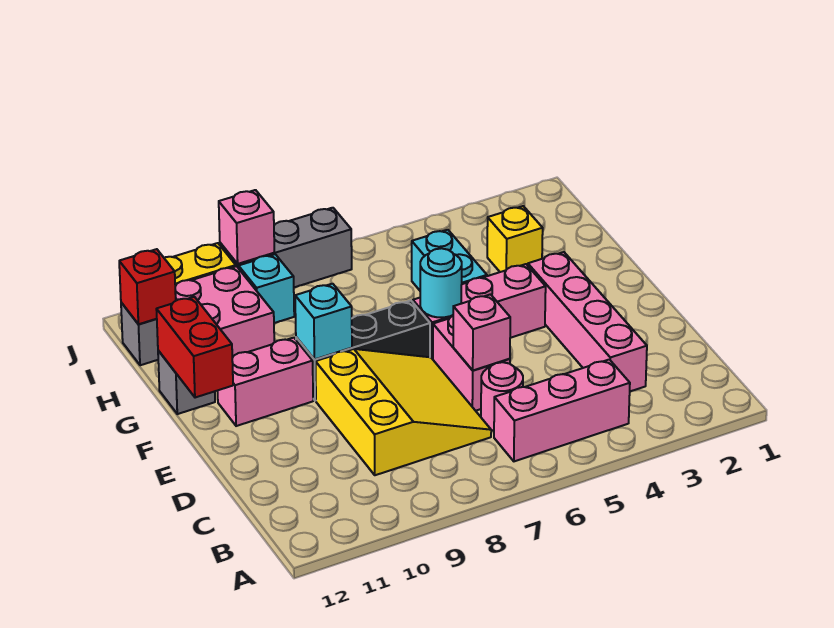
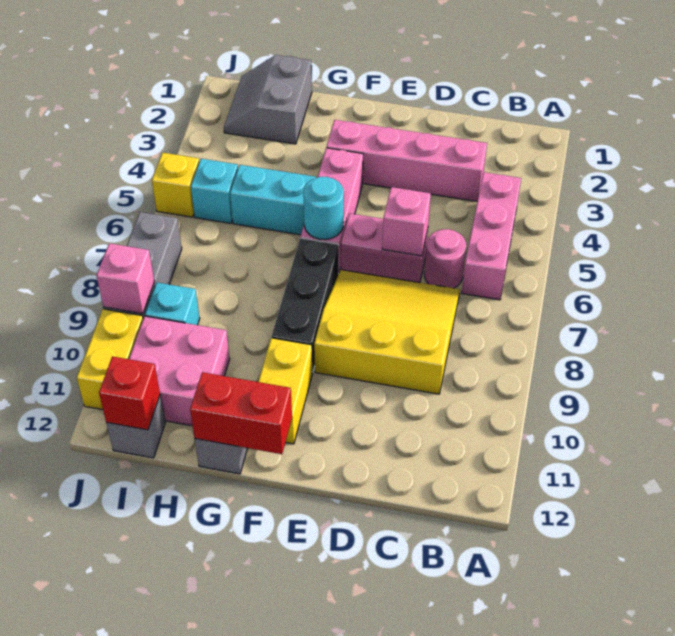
cyan brick F9 level 2 -> cyan brick I5 level 1
pink brick F10:F11 level 1 -> yellow brick F10:F11 level 1
none -> grey slope H1:I2 level 1 top H
yellow brick H3 level 1 -> yellow brick J5 level 1

